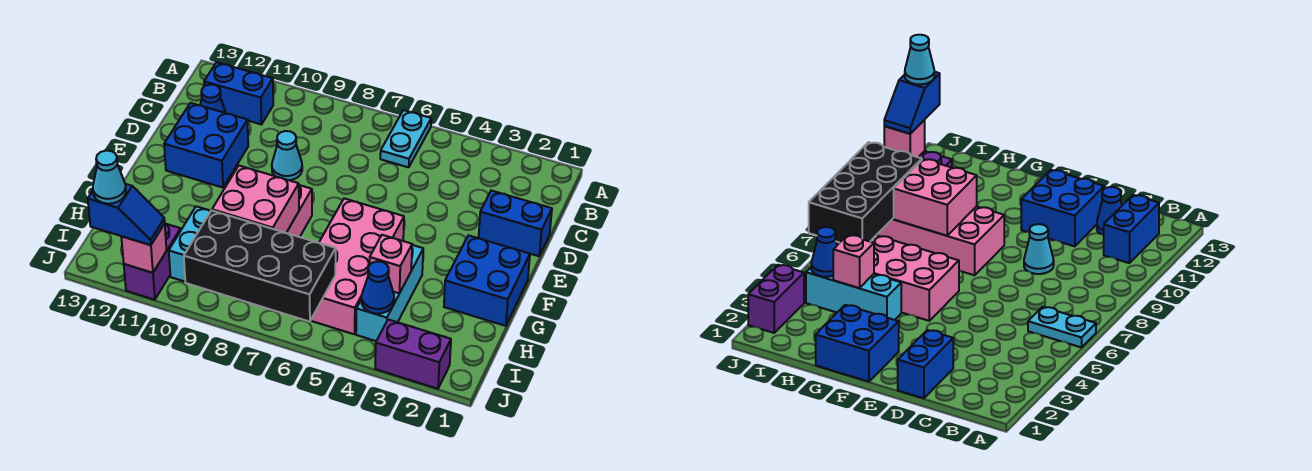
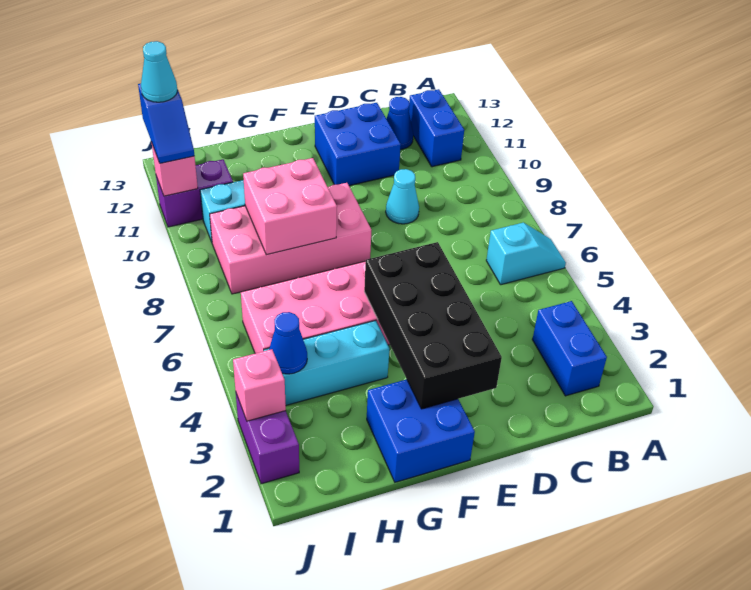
cyan plate A6:B6 level 1 -> cyan slope A6:B6 level 1 top B
blue brick D1:D2 level 1 -> blue brick B2:B3 level 1
pink brick H4 level 2 -> pink brick J3 level 2
black brick I6:J9 level 2 -> black brick E2:F5 level 2

